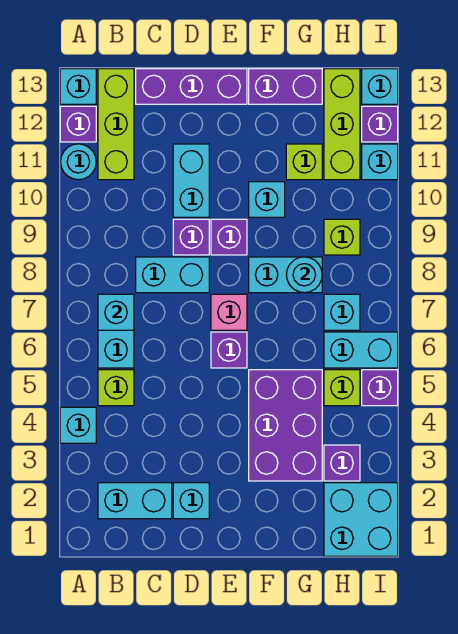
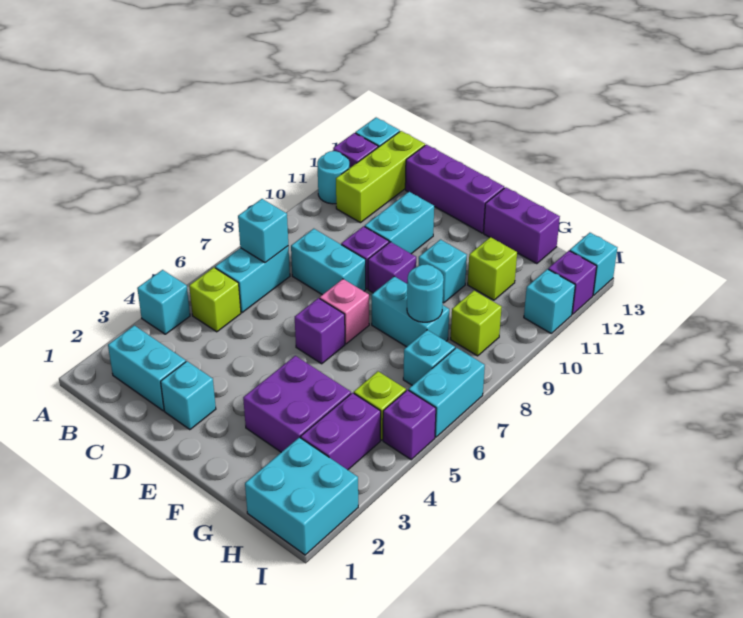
purple brick F3:G5 level 1 -> purple brick F3:G4 level 1
purple brick H3 level 1 -> purple brick H3:H4 level 1
cyan brick H6:I6 level 1 -> cyan brick I6:I7 level 1
lime brick H11:H13 level 1 -> none

